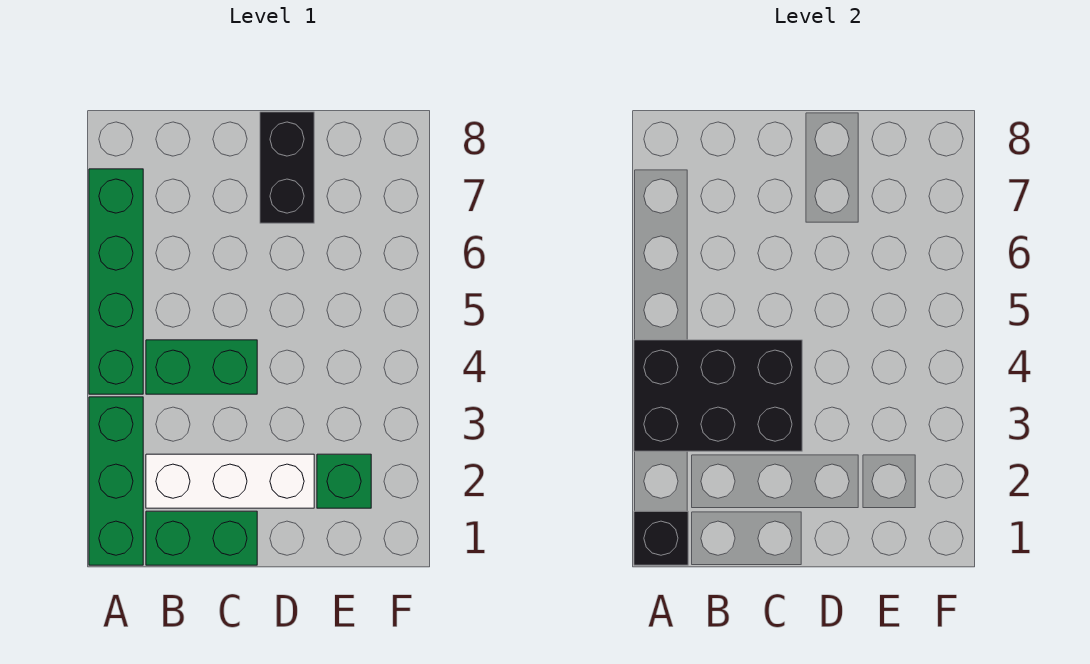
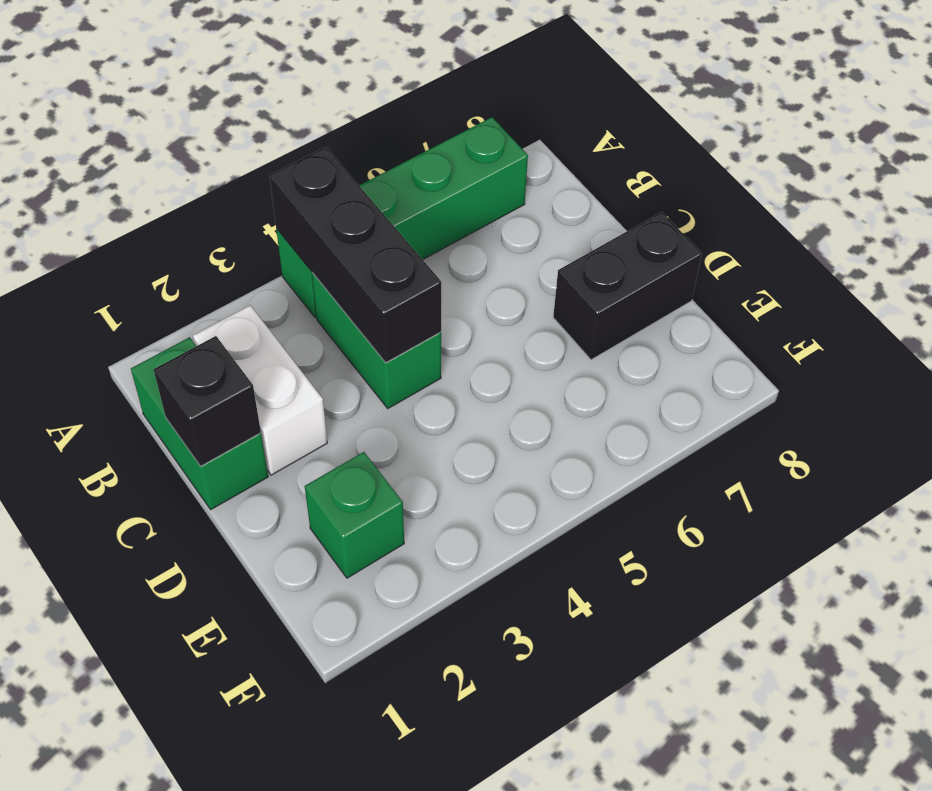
green brick A1:A3 level 1 -> none
black brick A1 level 2 -> black brick C1 level 2
black brick A3:C4 level 2 -> black brick A4:C4 level 2
white brick B2:D2 level 1 -> white brick B2:C2 level 1

